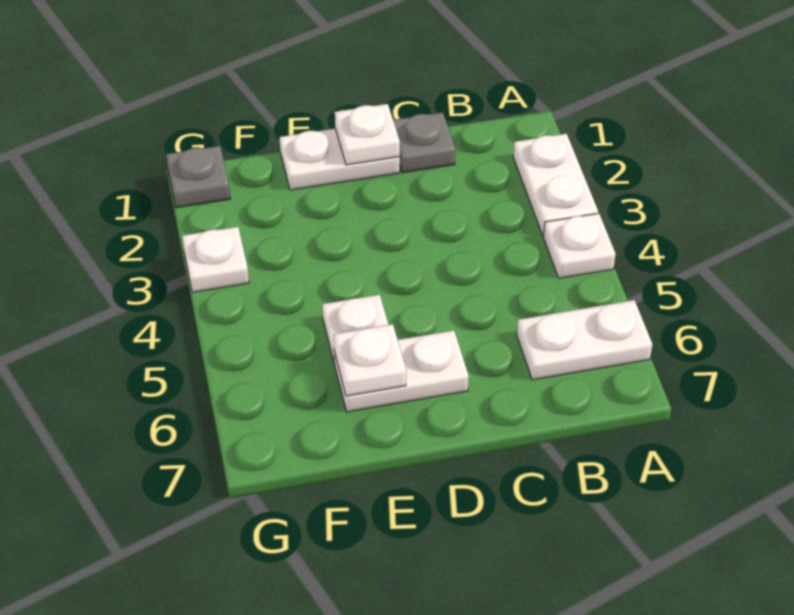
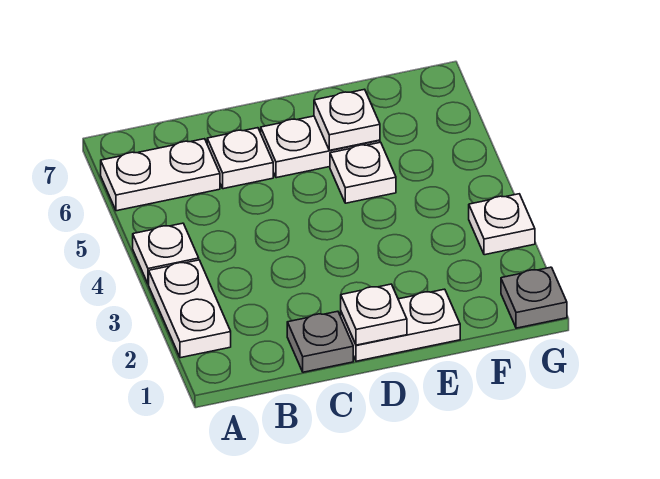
none -> white plate C6 level 1

